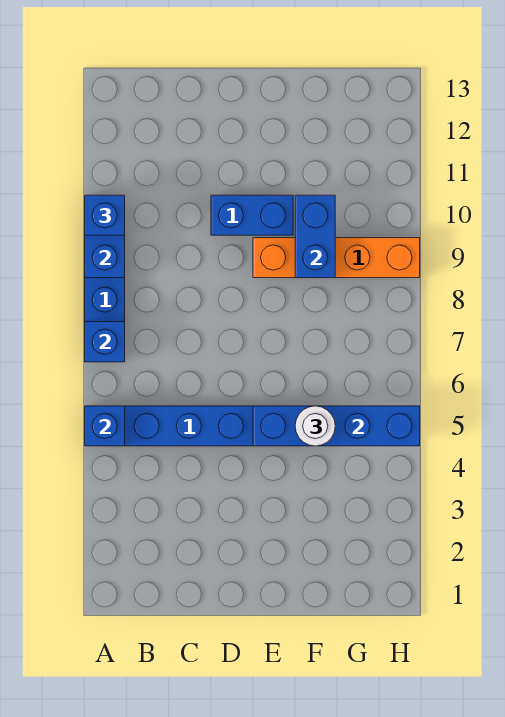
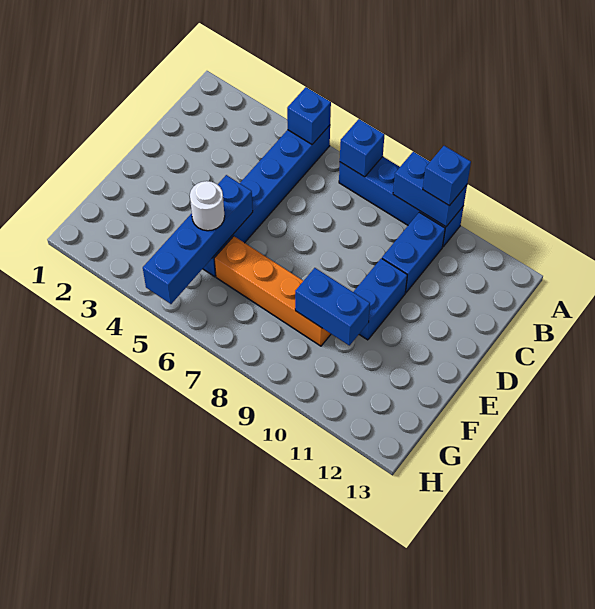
none -> blue brick B10:C10 level 1
orange brick E9:H9 level 1 -> orange brick F6:F9 level 1

